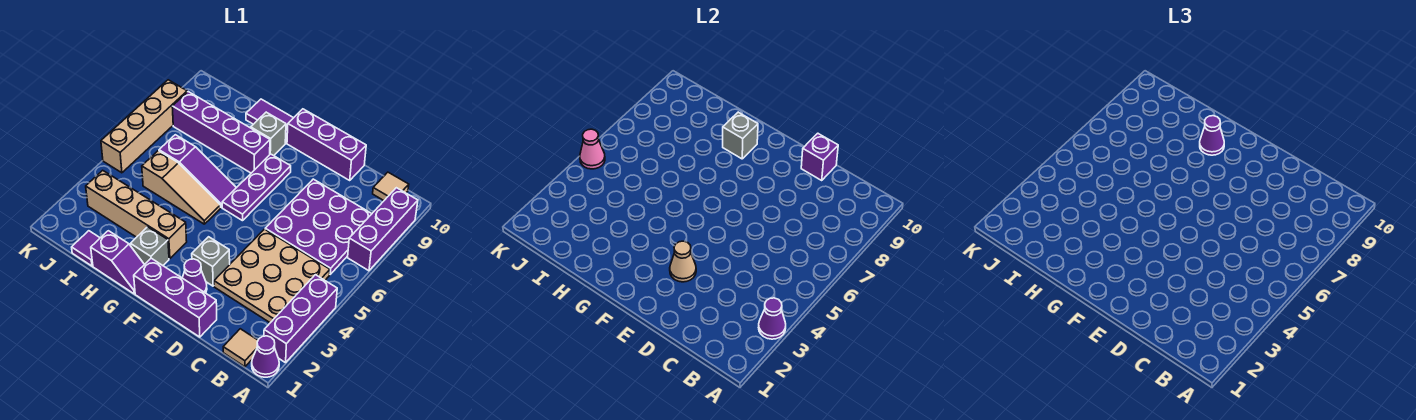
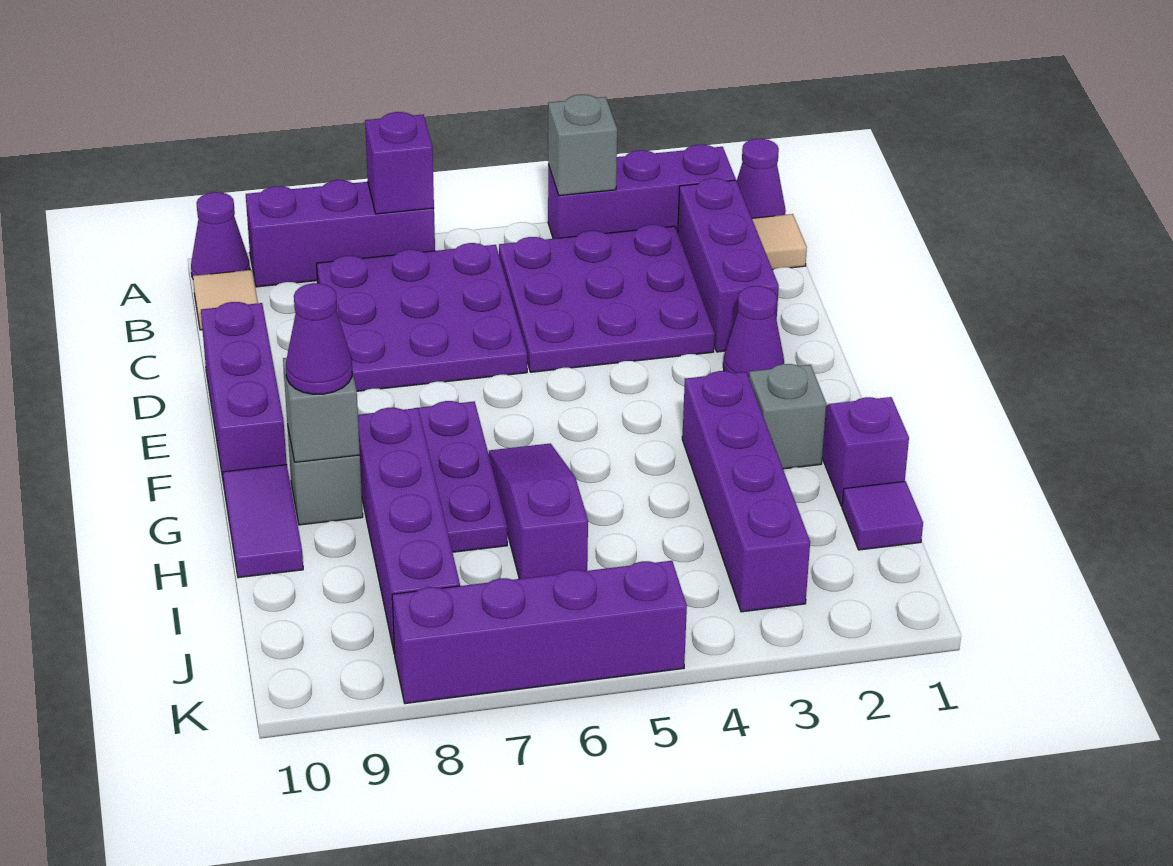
purple cone A3 level 2 -> purple cone A10 level 1
tan plate B3:D5 level 1 -> purple plate B3:D5 level 1
purple brick D1:F1 level 1 -> purple brick B2:D2 level 1
purple brick D10 level 2 -> purple brick A7 level 2
grey brick E3 level 1 -> grey brick A4 level 2
tan cone E3 level 2 -> none
purple plate F6:F8 level 1 -> purple plate F7:H7 level 1
tan brick G3:J3 level 1 -> purple brick G3:J3 level 1
tan slope G5:I5 level 1 top I -> none
tan brick K5:K8 level 1 -> purple brick K5:K8 level 1
pink cone K5 level 2 -> none

